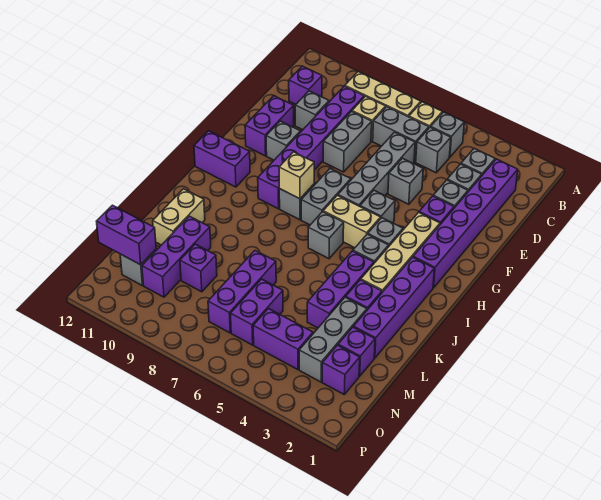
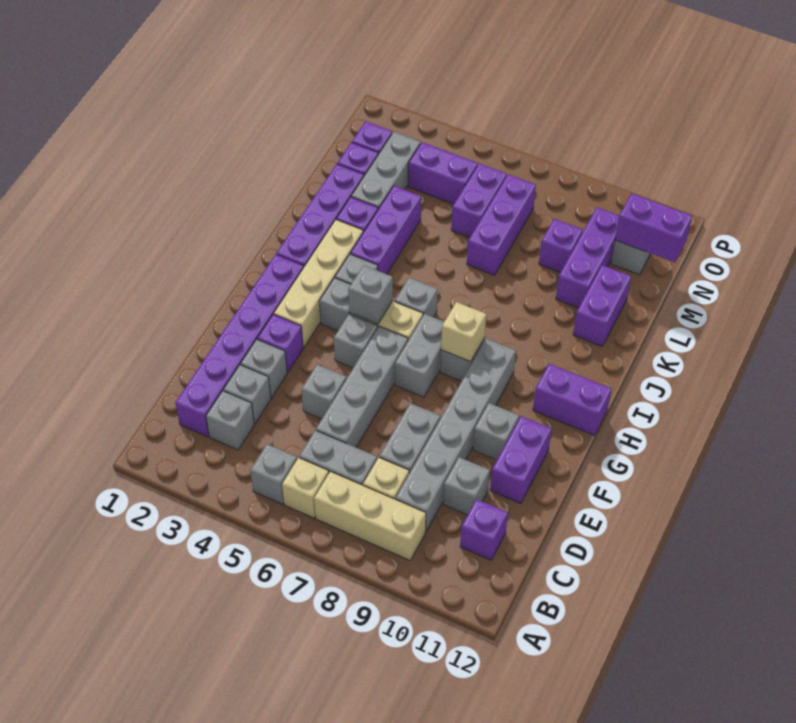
grey brick C5 level 1 -> grey brick H5 level 2
purple brick C9:H9 level 1 -> grey brick C9:H9 level 1
tan brick K11:L11 level 1 -> purple brick K11:L11 level 1

